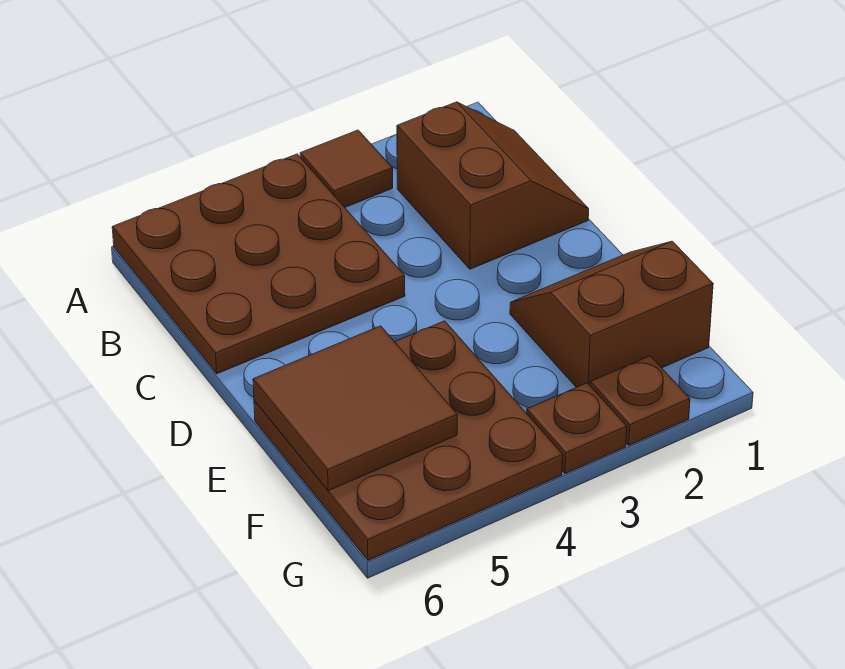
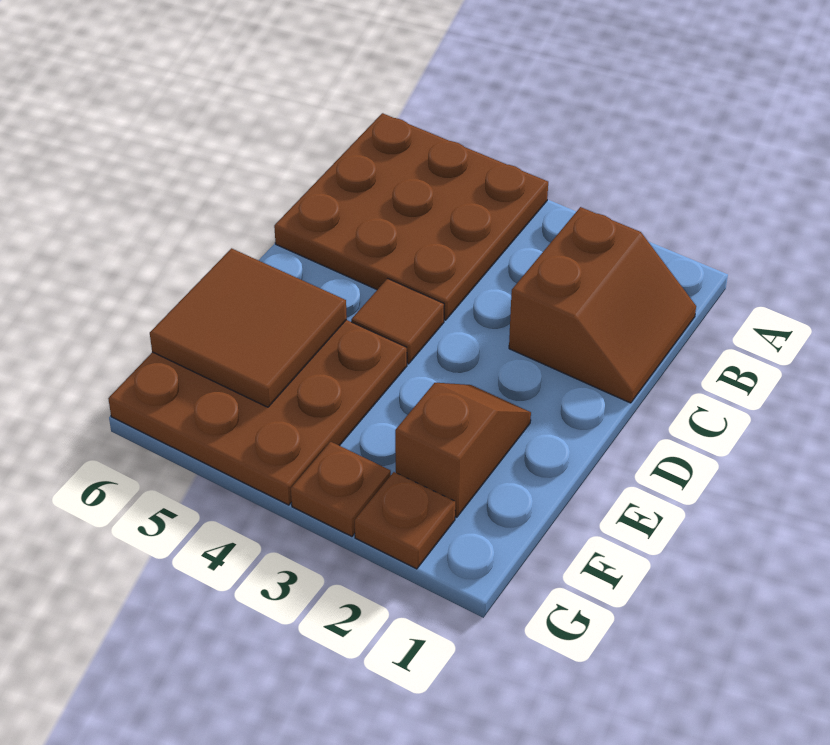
brown tile A3 level 1 -> brown tile D4 level 1
brown slope E1:F2 level 1 top F -> brown slope E2:F2 level 1 top F

